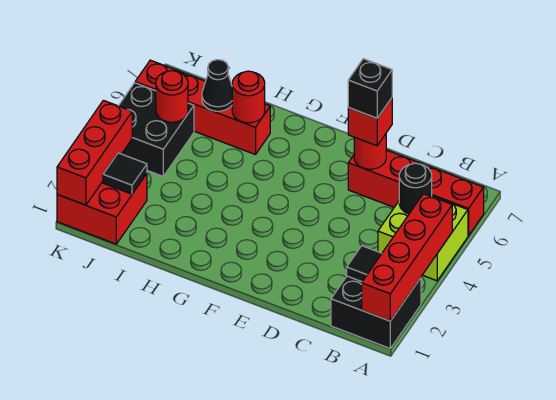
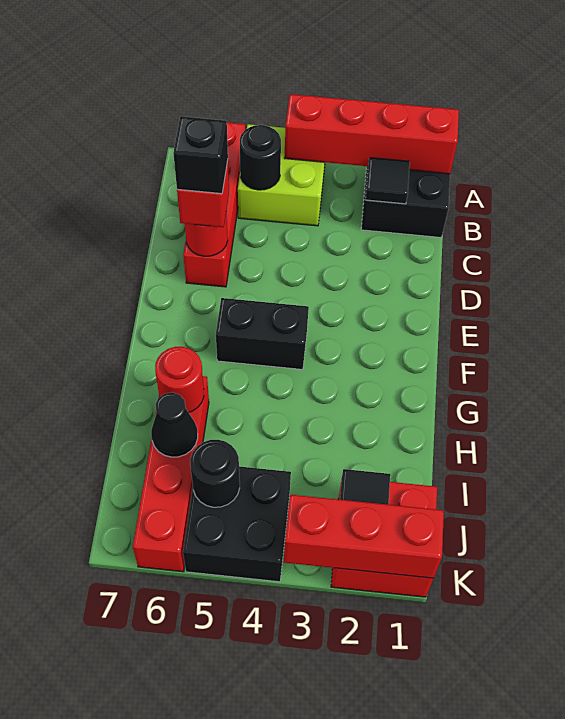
none -> black brick F4:F5 level 1
red round brick J5 level 2 -> black round brick J5 level 2

